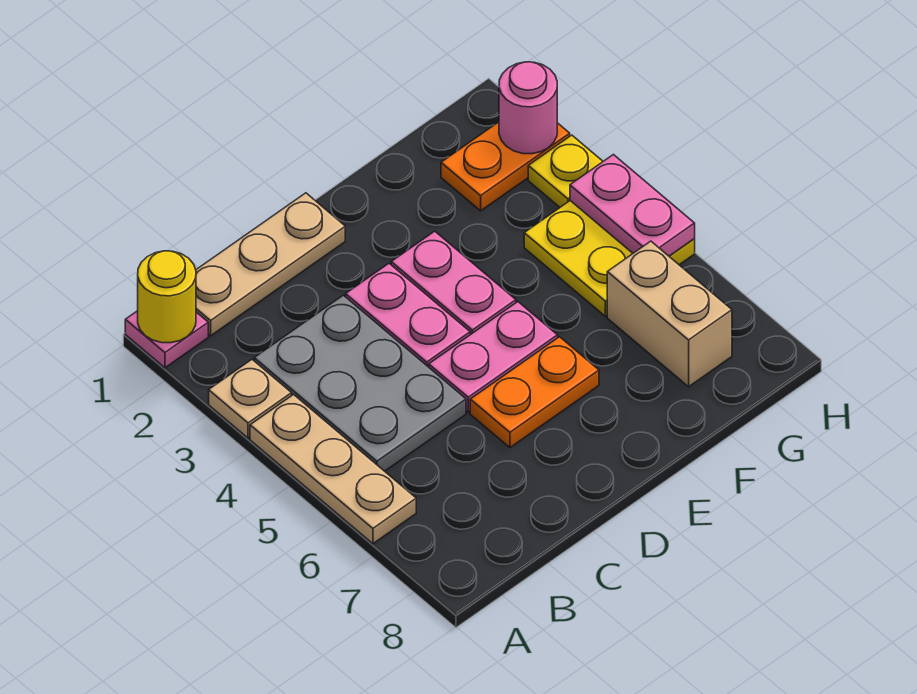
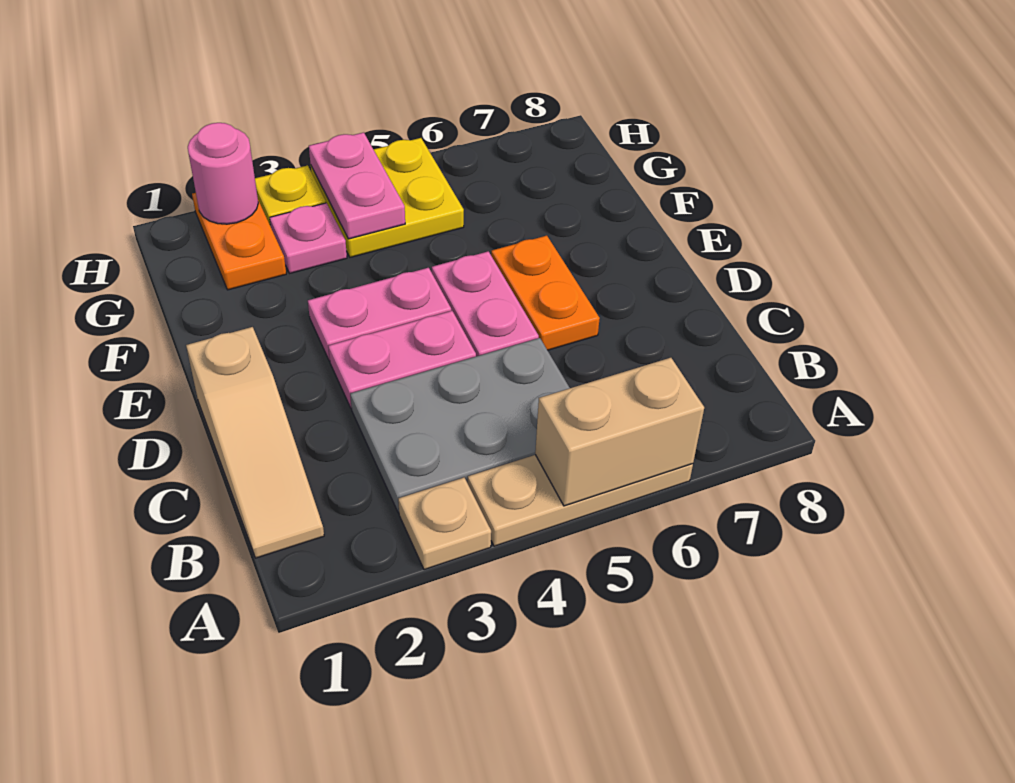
pink plate A1 level 1 -> pink plate G3 level 1
yellow round brick A1 level 2 -> none
tan plate B1:D1 level 1 -> tan slope B1:D1 level 1 top D
tan brick G6:G7 level 1 -> tan brick A5:A6 level 2
pink plate H4:H5 level 2 -> pink plate G4:H4 level 2

